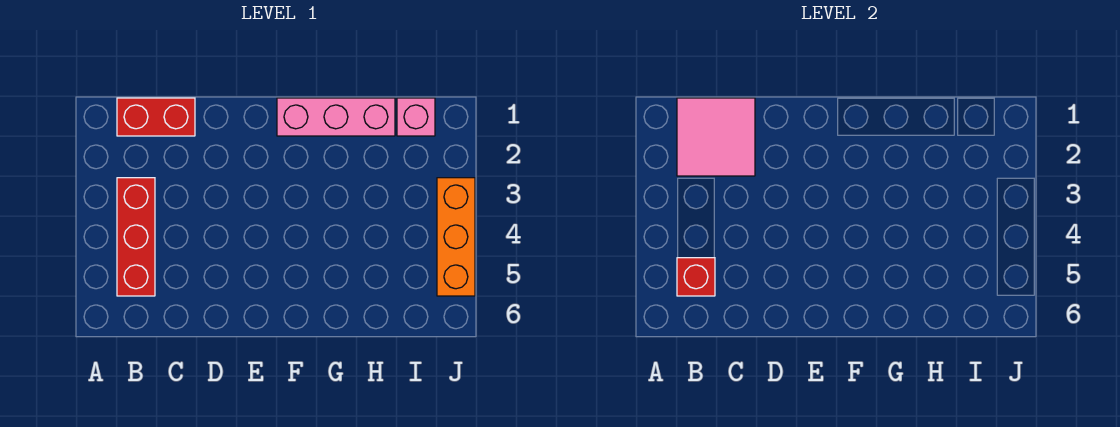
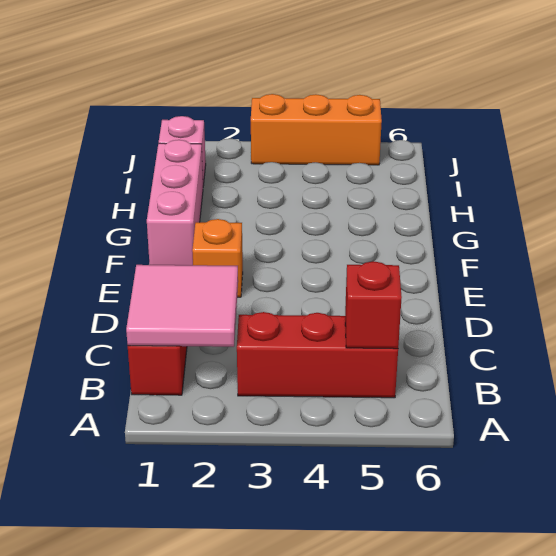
none -> orange brick E2 level 1

